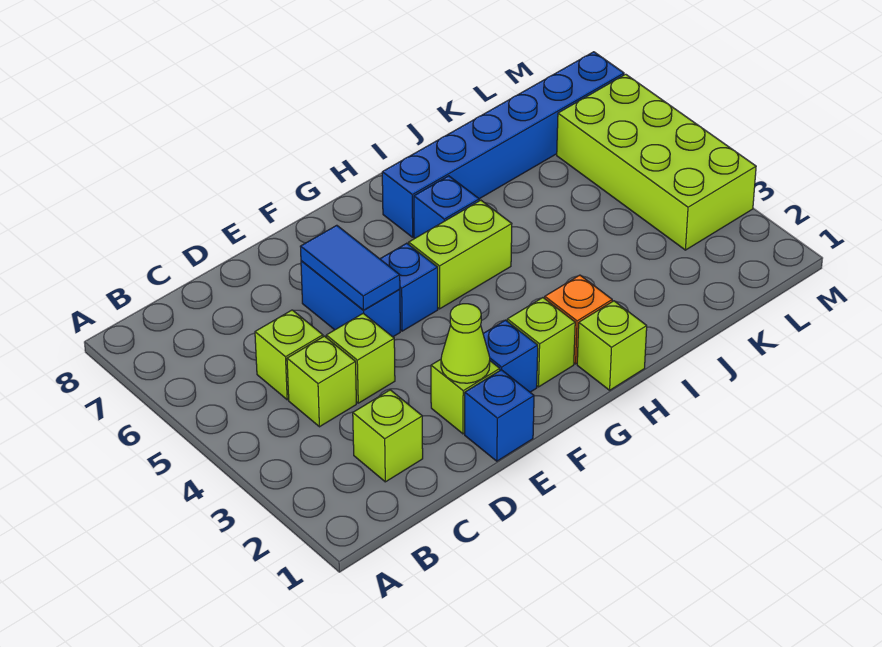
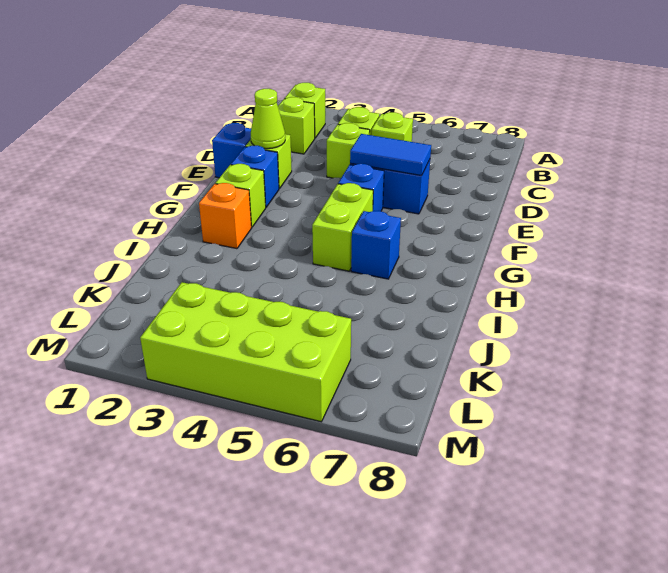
lime brick H1 level 1 -> lime brick B2 level 1
blue brick H7:M7 level 1 -> none

